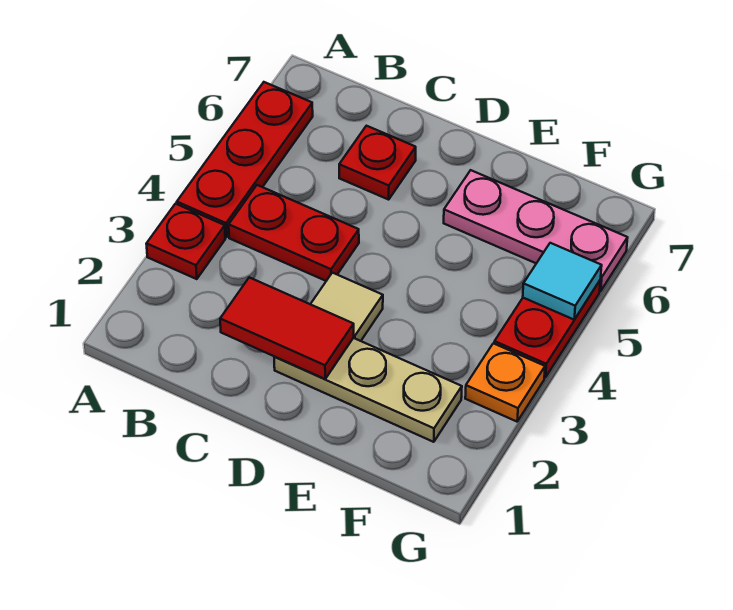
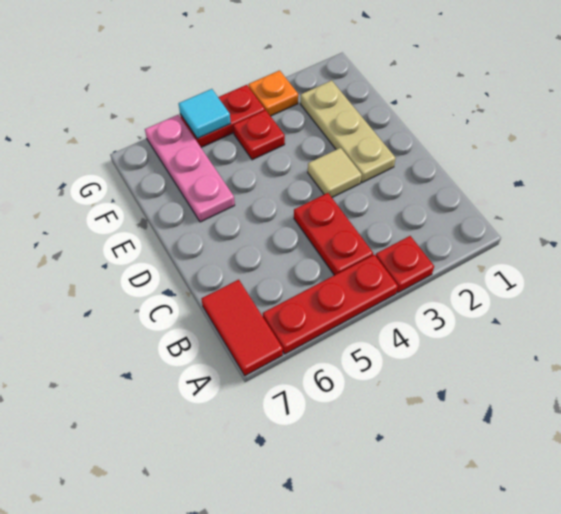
red tile C2:D2 level 2 -> red tile A7:B7 level 1
red plate C6 level 1 -> red plate F4 level 1

